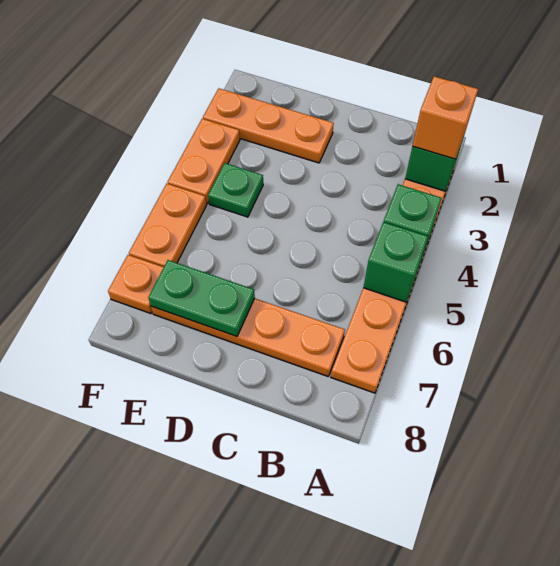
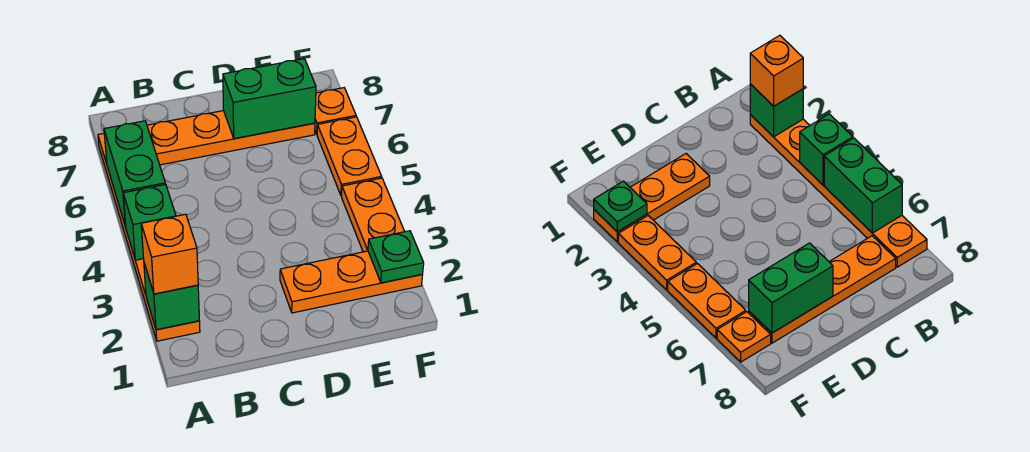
green brick A5 level 2 -> green brick A5:A6 level 2
green plate D7:E7 level 2 -> green brick D7:E7 level 2
green plate E4 level 1 -> green plate F2 level 2

